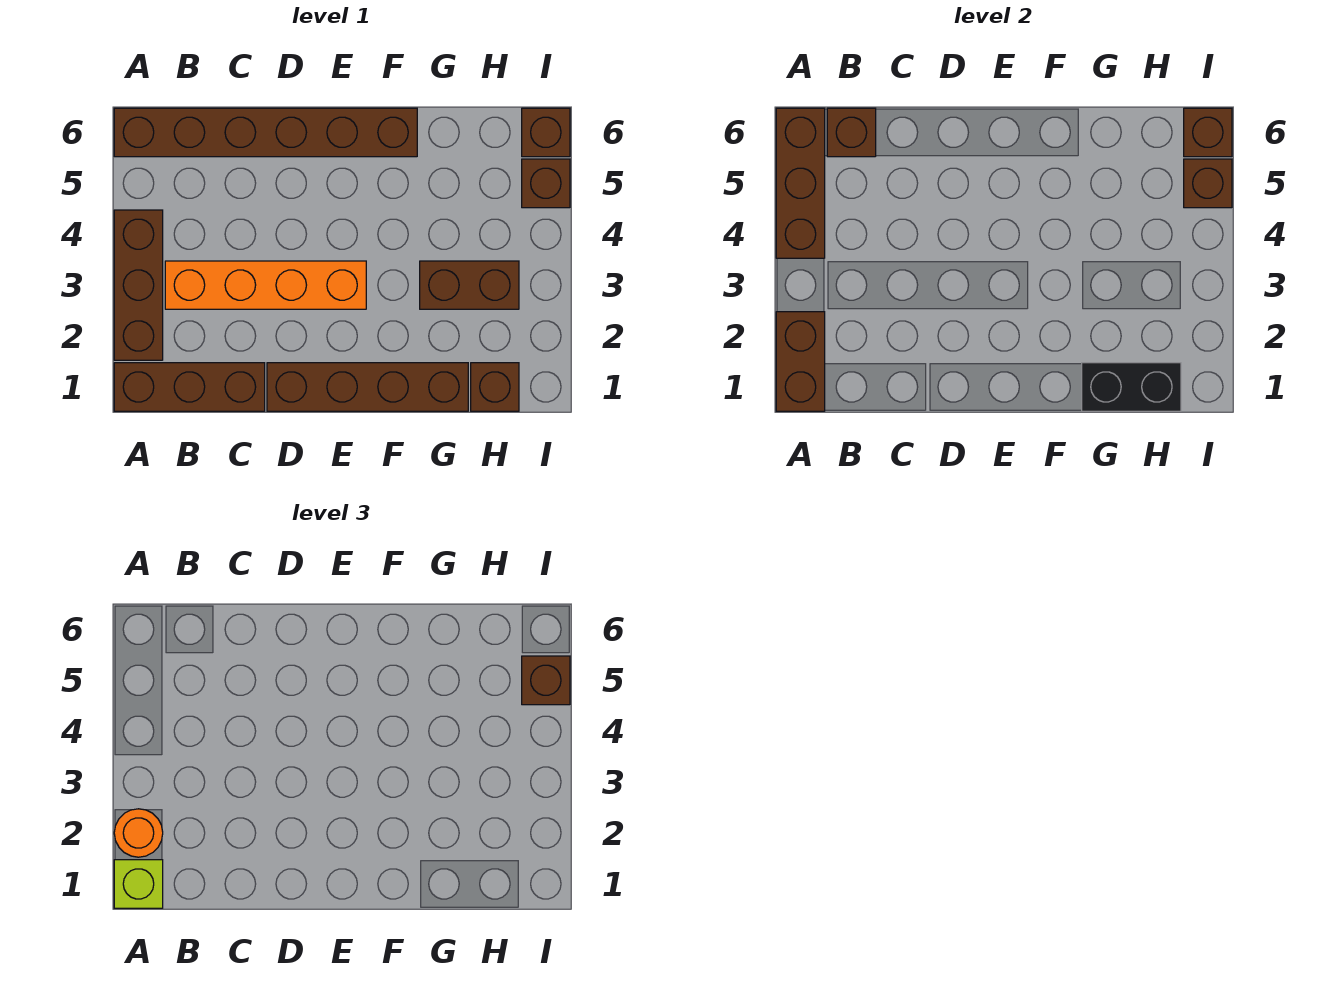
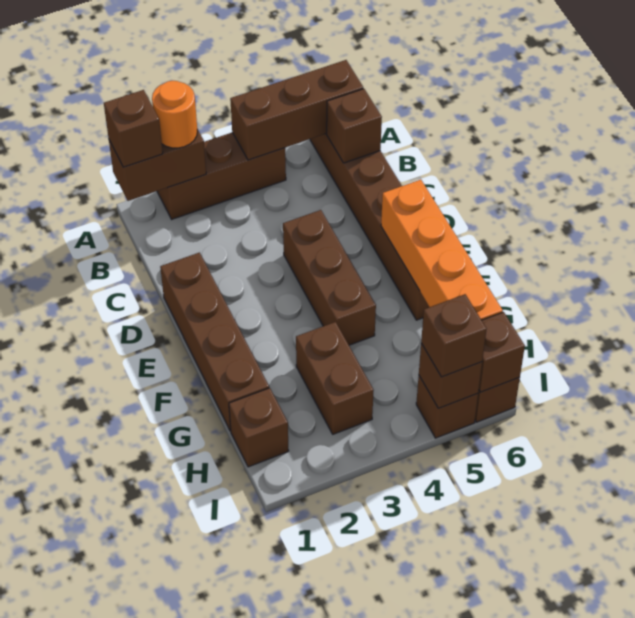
brown brick A1:C1 level 1 -> brown brick D4:F4 level 1
lime brick A1 level 3 -> brown brick A1 level 3
orange brick B3:E3 level 1 -> orange brick E6:H6 level 2
black brick G1:H1 level 2 -> none

